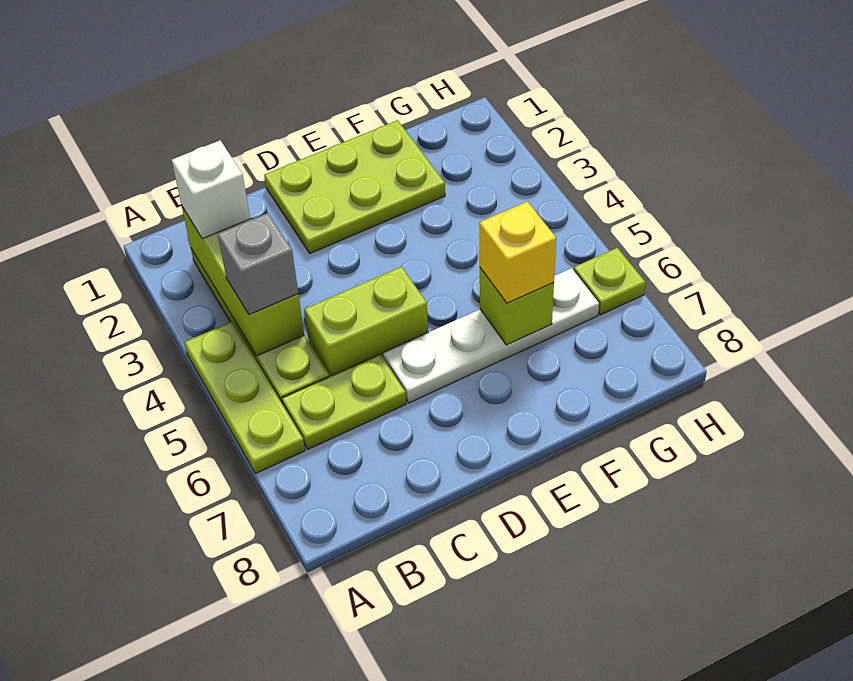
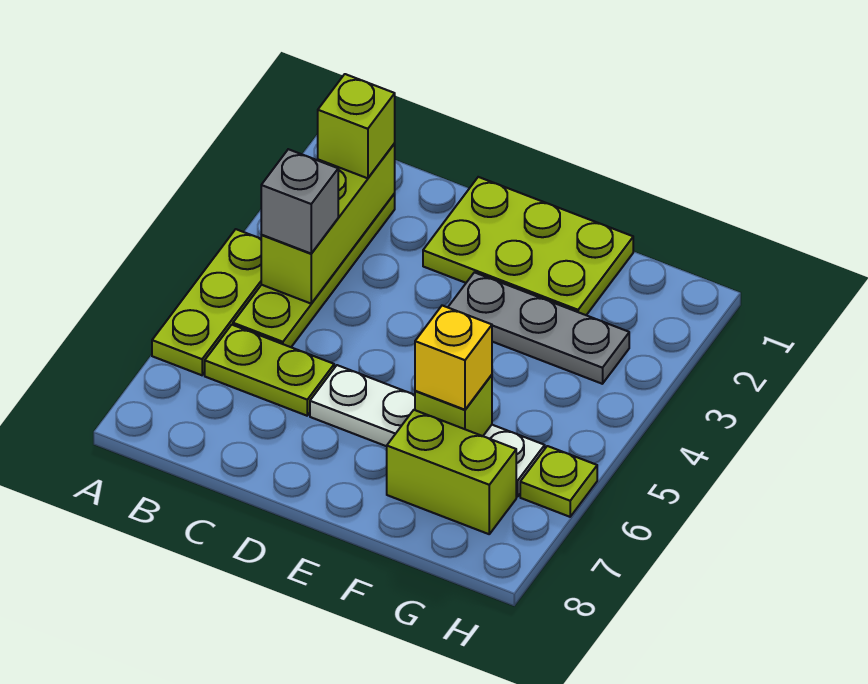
white brick B2 level 3 -> lime brick B2 level 3
lime brick C5:D5 level 1 -> lime brick F7:G7 level 1
none -> grey plate E3:G3 level 1

